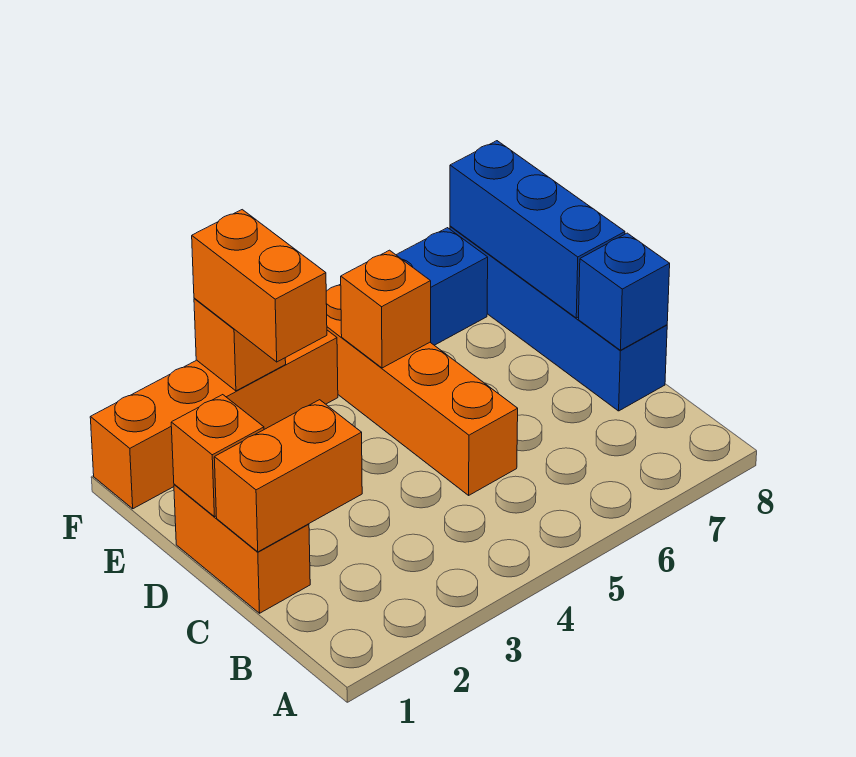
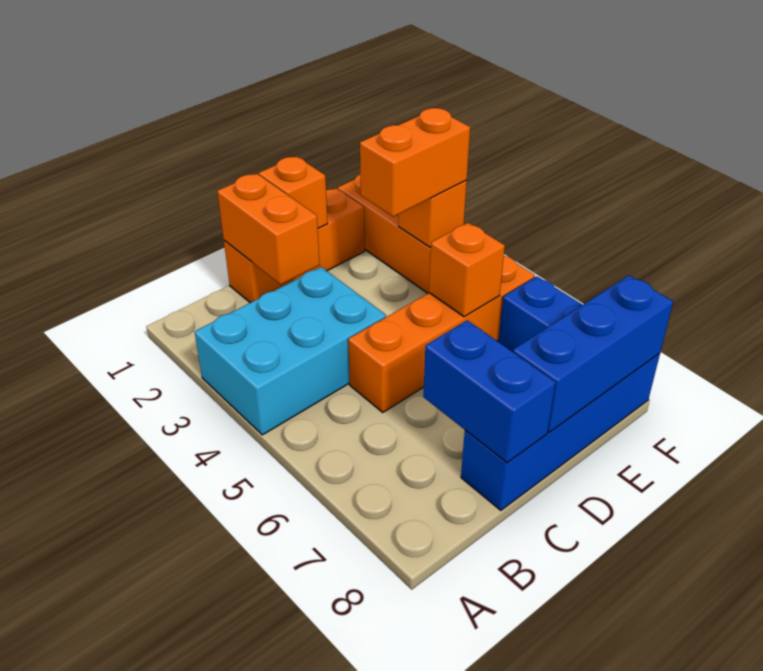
none -> cyan brick A3:C4 level 1
orange brick C1:D1 level 1 -> orange brick C1:E1 level 1
blue brick C8 level 2 -> blue brick C7:C8 level 2

